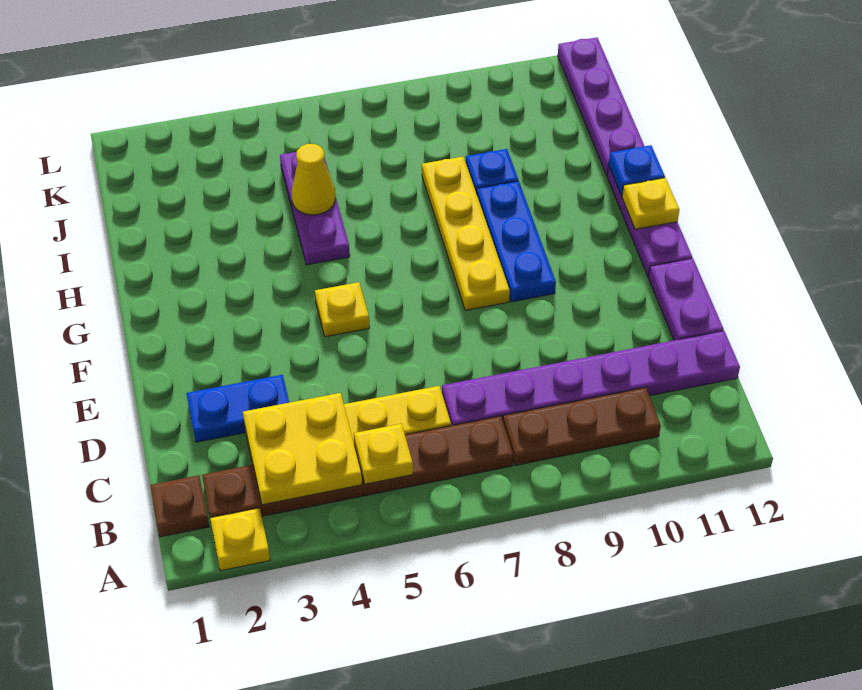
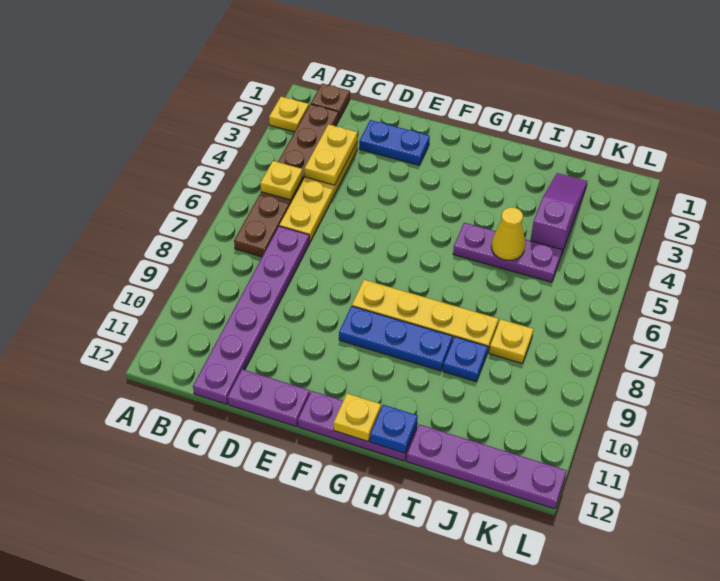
yellow plate B3:C4 level 2 -> yellow plate C3:C4 level 2
brown plate B8:B10 level 1 -> none
blue plate D2:D3 level 1 -> blue plate D2:E2 level 1
yellow plate F5 level 1 -> yellow plate J8 level 1
none -> purple slope J2:J4 level 1 top 4

